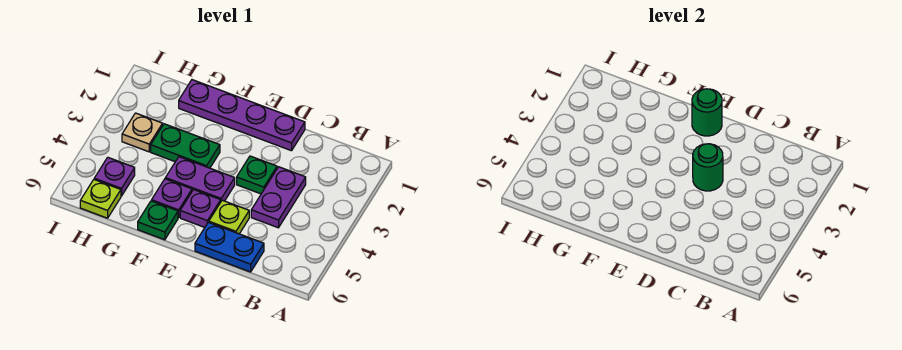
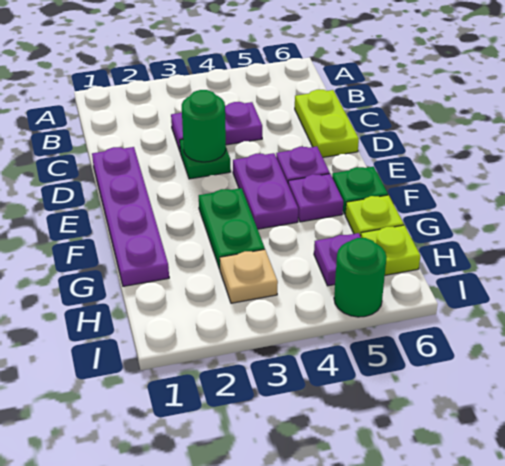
blue plate C6:D6 level 1 -> lime plate C6:D6 level 1
lime plate D5 level 1 -> lime plate G6 level 1
green round brick E1 level 2 -> green round brick I5 level 1

